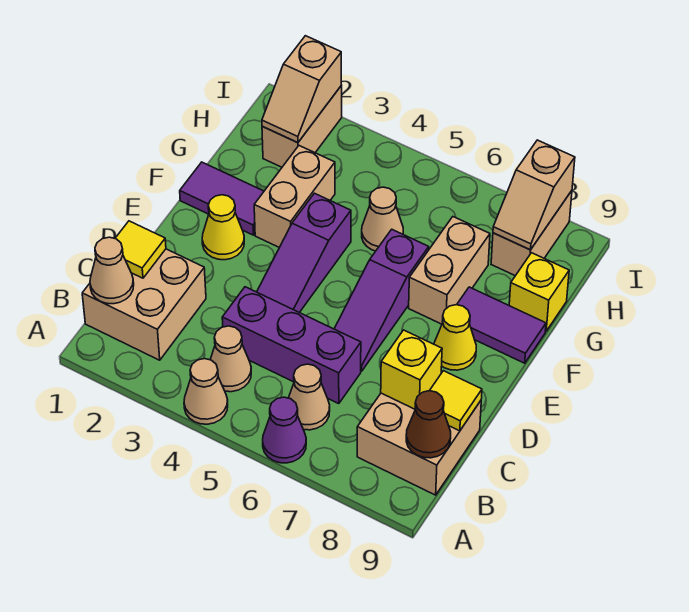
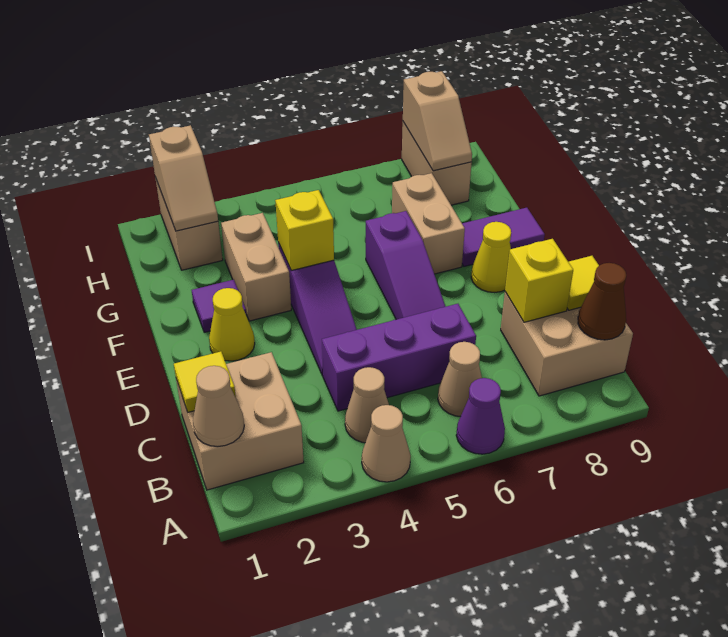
purple tile F1:F2 level 1 -> purple tile F2 level 1
tan cone G5 level 1 -> none
yellow brick G9 level 1 -> yellow brick F4 level 2

